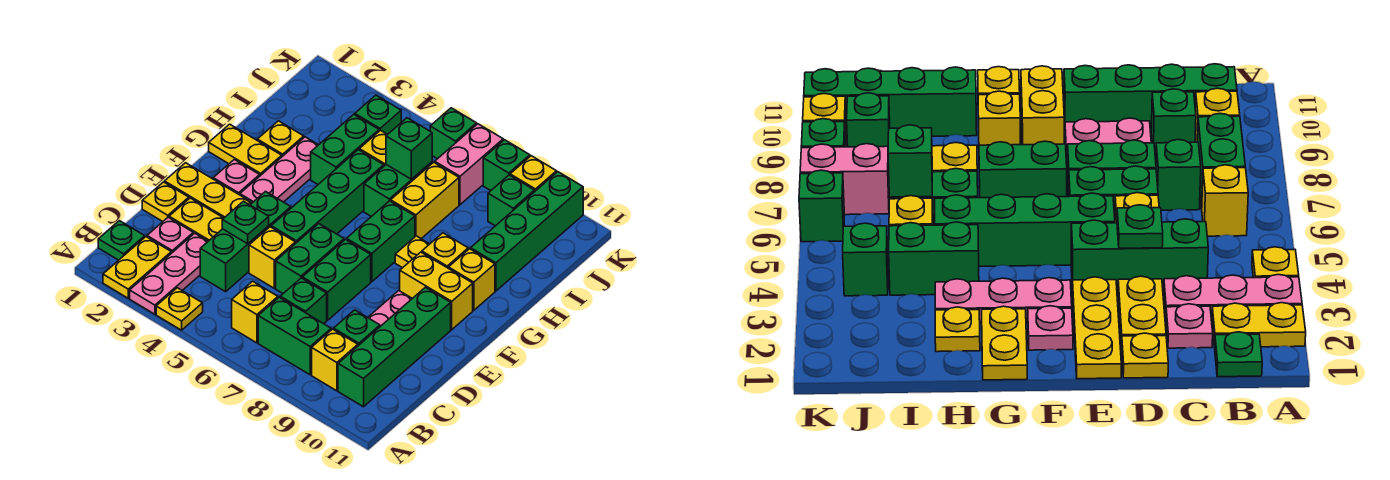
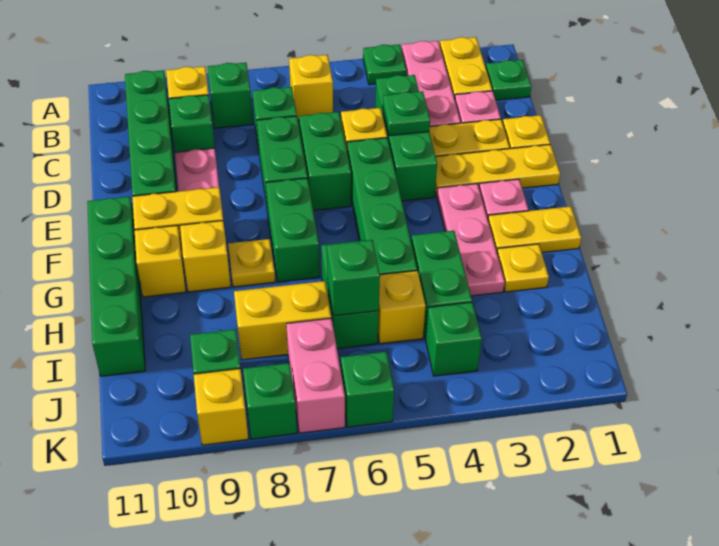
yellow plate A4 level 1 -> green plate A4 level 1
green brick B7:B8 level 1 -> green brick B8 level 1
yellow brick H7:I7 level 1 -> yellow brick I7:I8 level 1
green brick H10:K10 level 1 -> green brick F11:I11 level 1

